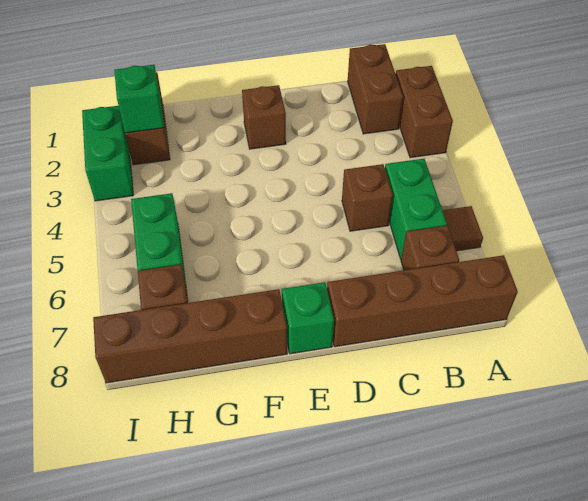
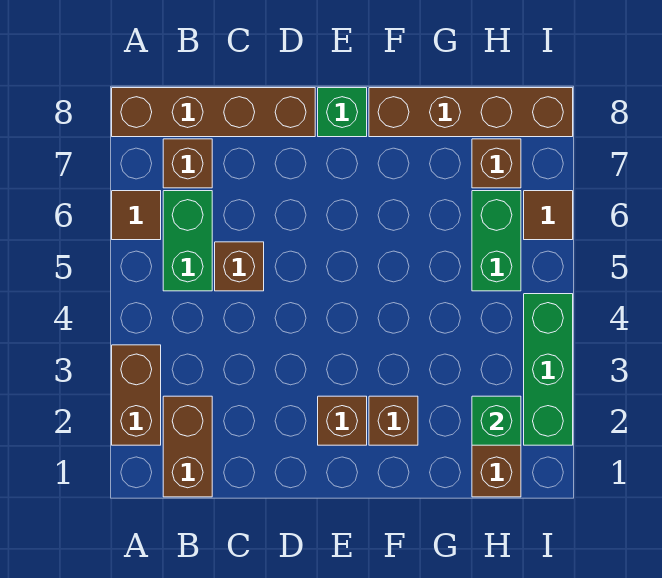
none -> brown brick F2 level 1
green brick I2:I3 level 1 -> green brick I2:I4 level 1
none -> brown tile I6 level 1

